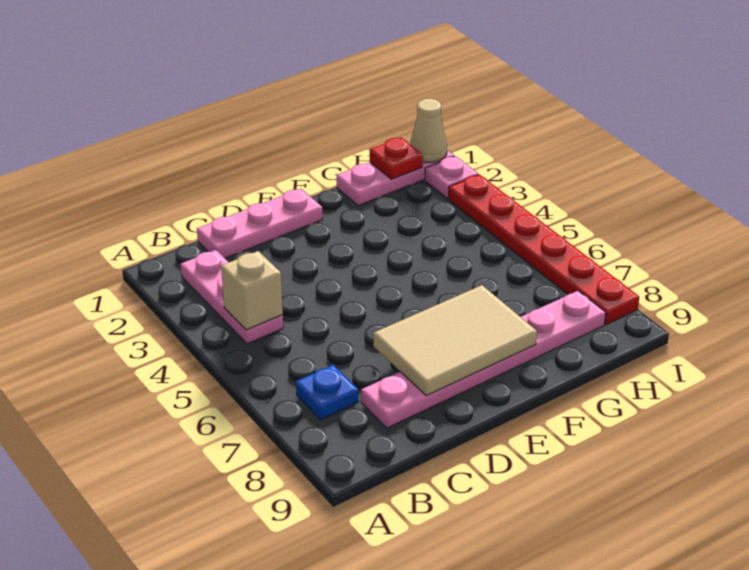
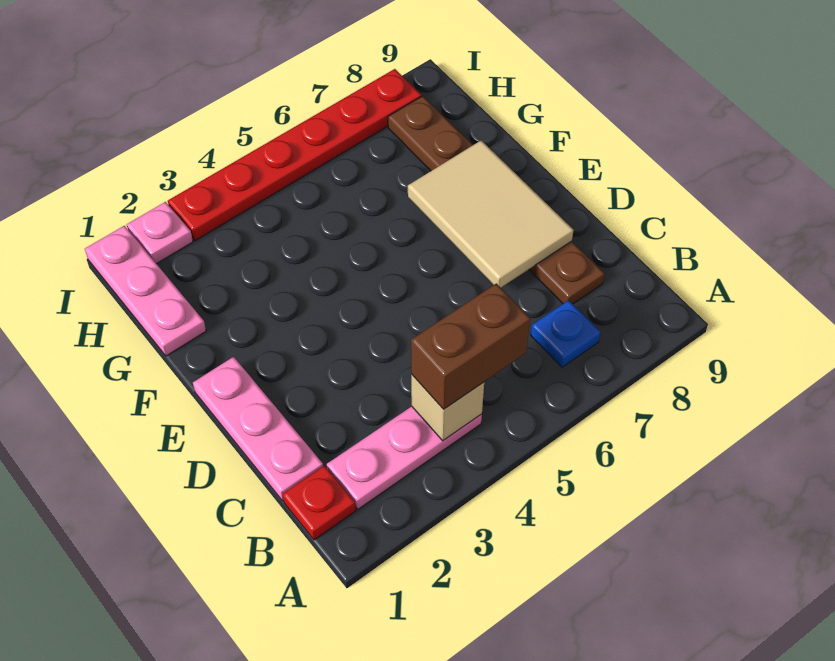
none -> brown brick B4:B5 level 3
pink plate C8:H8 level 1 -> brown plate C8:H8 level 1
red plate H1 level 2 -> red plate B1 level 1
tan cone I1 level 2 -> none

